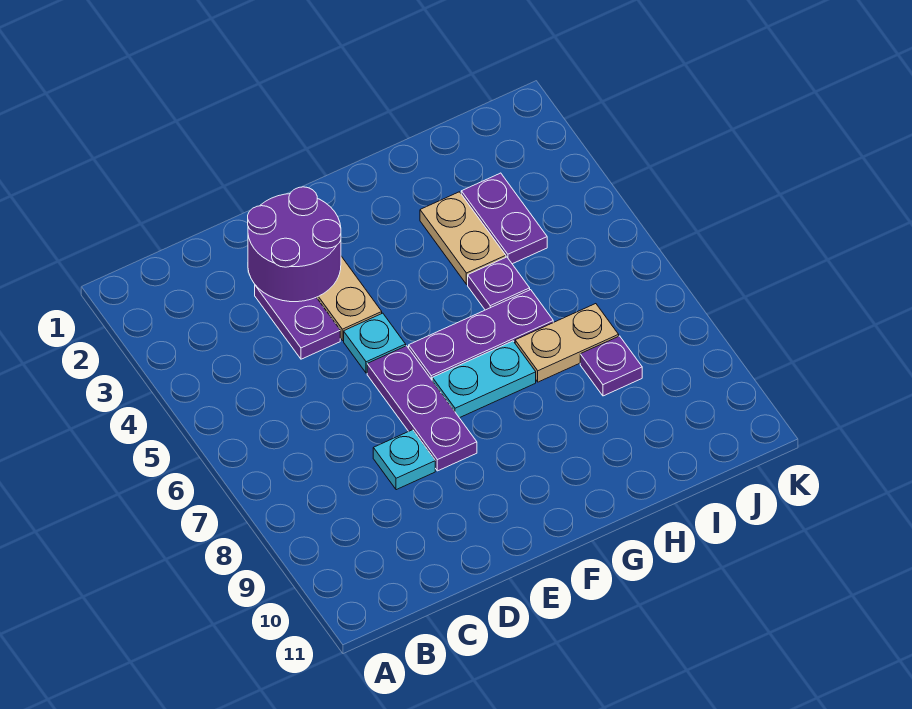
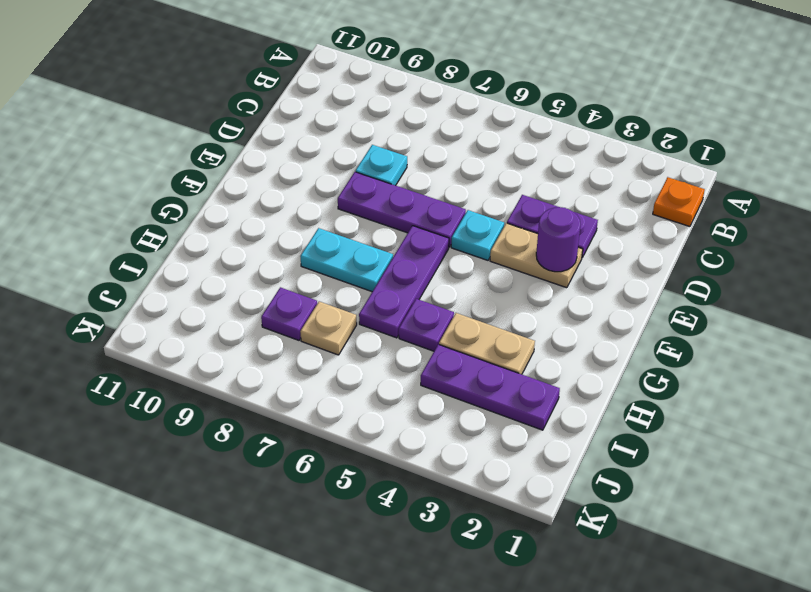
none -> orange plate B1 level 1
purple round brick D2:E3 level 2 -> purple round brick E3 level 2
cyan plate F7:G7 level 1 -> cyan plate G7:G8 level 1
tan plate H7:I7 level 1 -> tan plate I7 level 1
purple plate I3:I4 level 1 -> purple plate I2:I4 level 1

